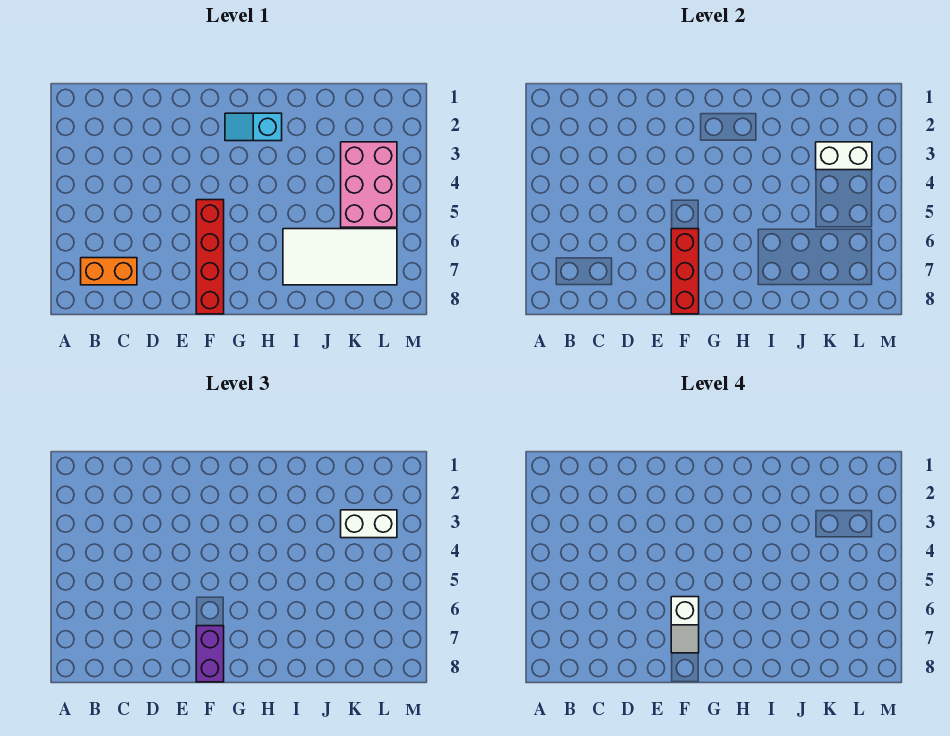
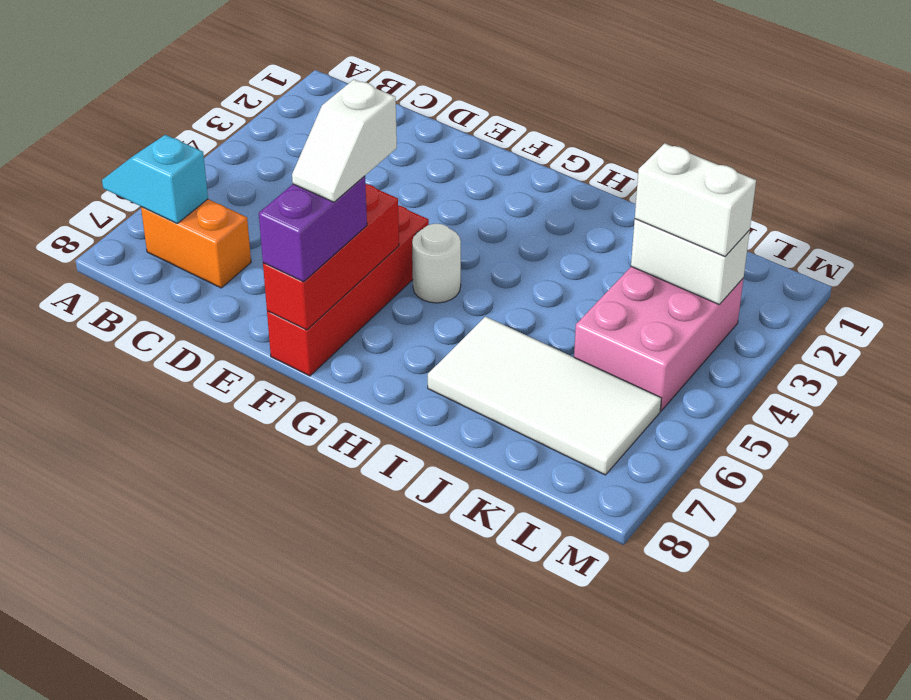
cyan slope G2:H2 level 1 top H -> cyan slope A7:B7 level 2 top B
none -> white round brick G5 level 1

